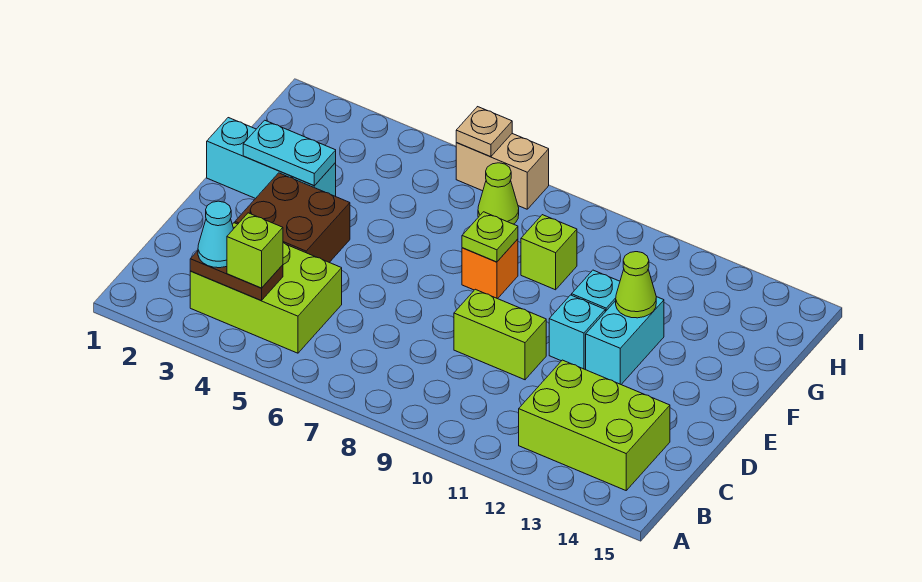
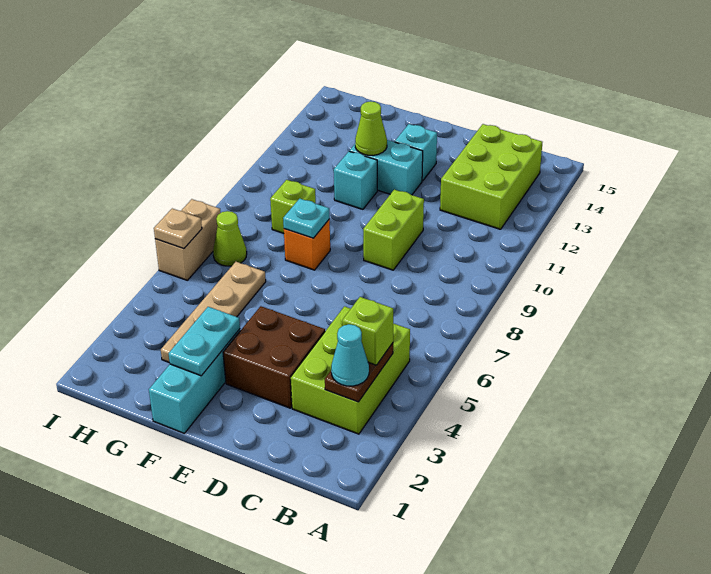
cyan brick E11 level 1 -> cyan brick E13 level 1
lime plate F8 level 2 -> cyan plate F8 level 2
none -> tan plate G3:G6 level 1

